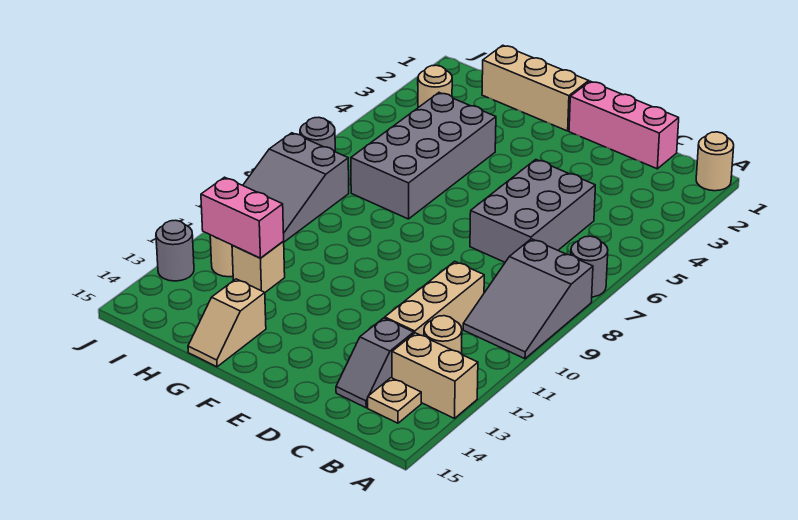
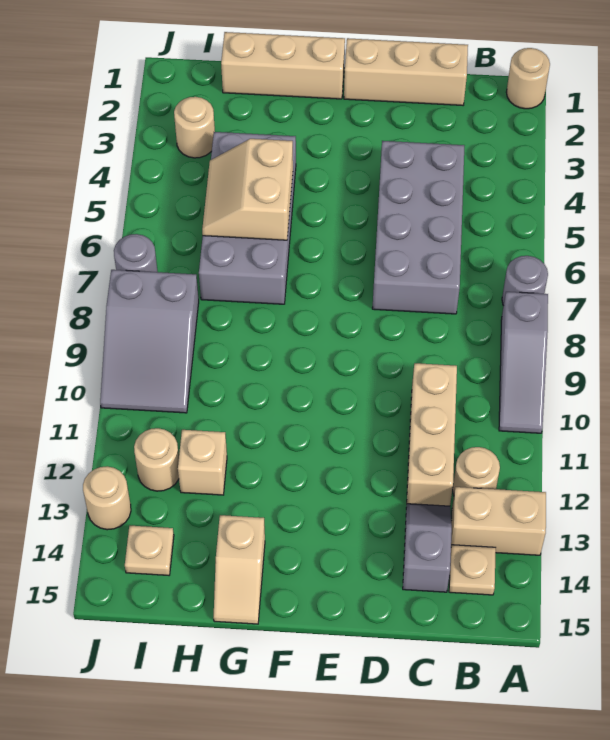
grey slope A8:B10 level 1 top 8 -> grey slope A8:A10 level 1 top 8
pink brick C1:E1 level 1 -> tan brick C1:E1 level 1
grey brick C5:D7 level 1 -> grey brick C4:D7 level 1
grey slope C13:C14 level 1 top 13 -> grey slope C13:C14 level 1 top 14
none -> tan slope G5:H6 level 2 top G
pink brick H12:I12 level 2 -> none
none -> tan plate I14 level 1
grey round brick J13 level 1 -> tan round brick J13 level 1

